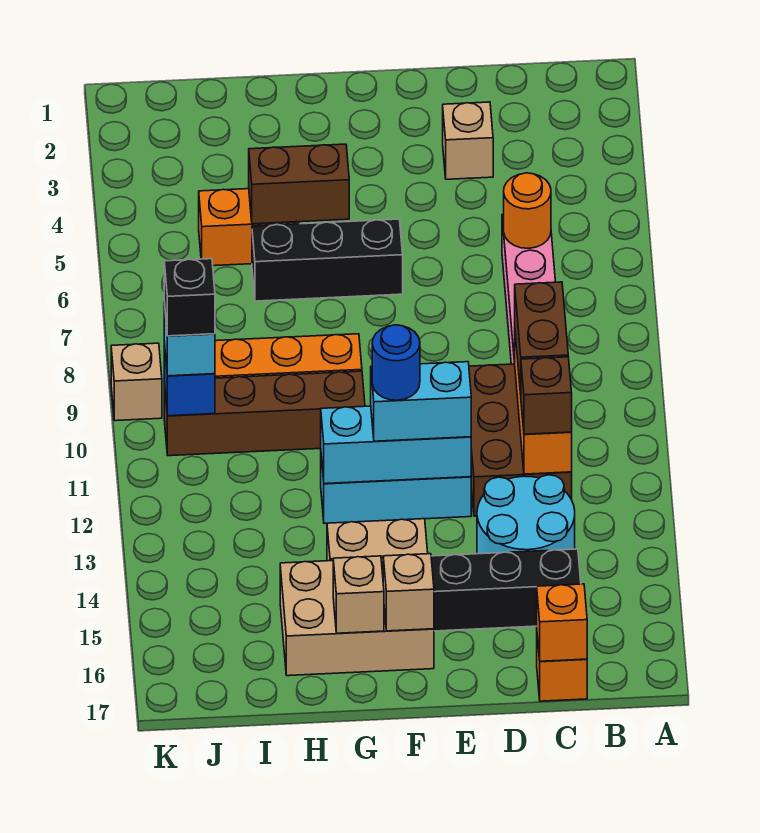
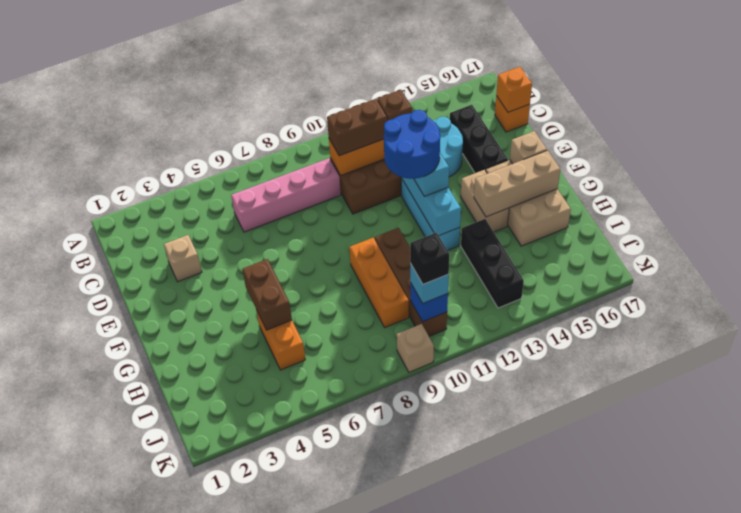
orange round brick C6 level 2 -> none
black brick F6:H6 level 1 -> black brick H13:J13 level 1
blue round brick F12 level 4 -> blue round brick E11:F12 level 4
tan brick G16 level 2 -> tan brick G14:G16 level 2

